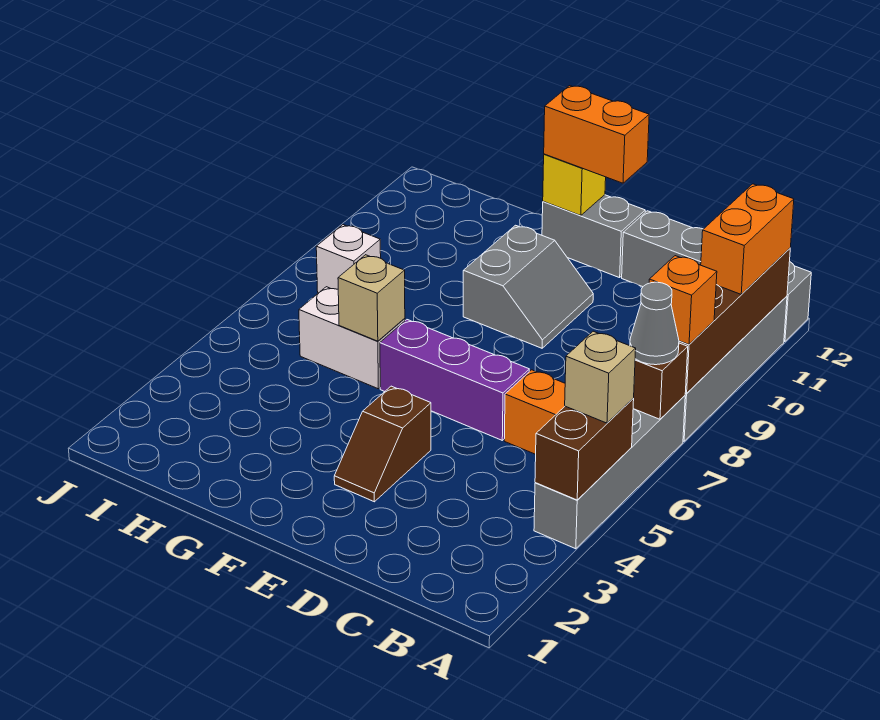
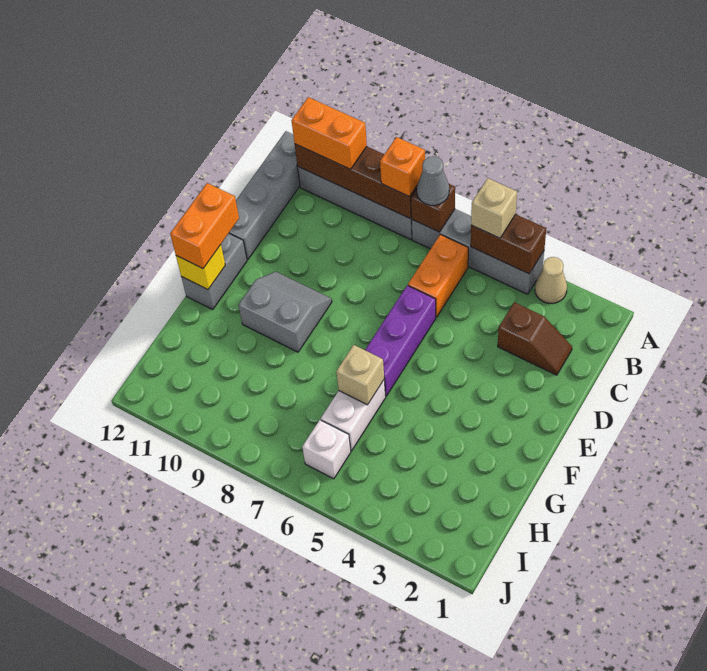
none -> tan cone A3 level 1
brown slope E3:E4 level 1 top 4 -> brown slope C2:C3 level 1 top 3
white brick I8 level 1 -> white brick I6 level 1

